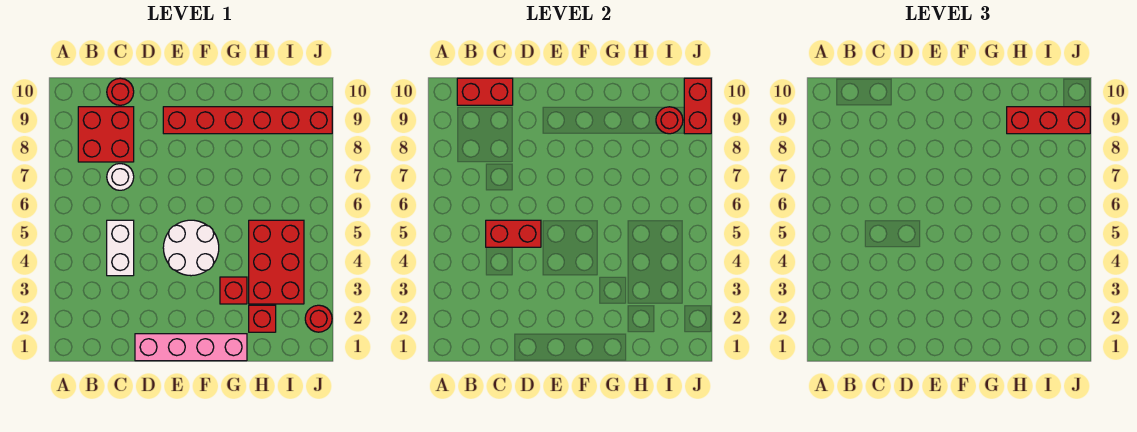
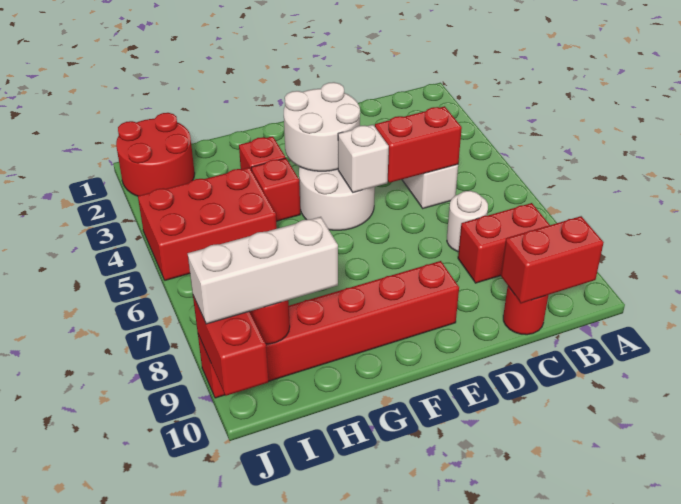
red brick B8:C9 level 1 -> red brick B8:C8 level 1
pink brick D1:G1 level 1 -> none
none -> white round brick E3:F4 level 2
none -> white brick E5 level 2
red brick H2 level 1 -> red brick G4 level 1
red brick H3:I5 level 1 -> red brick H4:J5 level 1
red brick H9:J9 level 3 -> white brick H9:J9 level 3
red round brick J2 level 1 -> red round brick I1:J2 level 1

